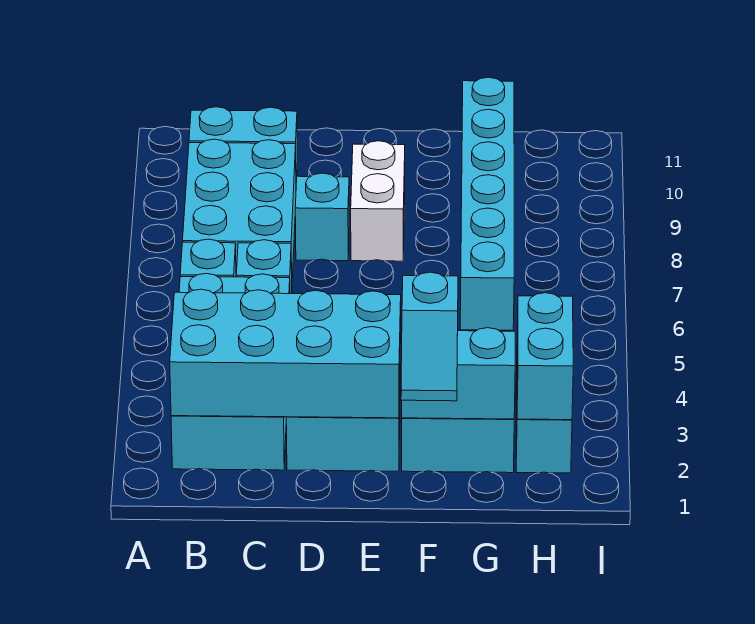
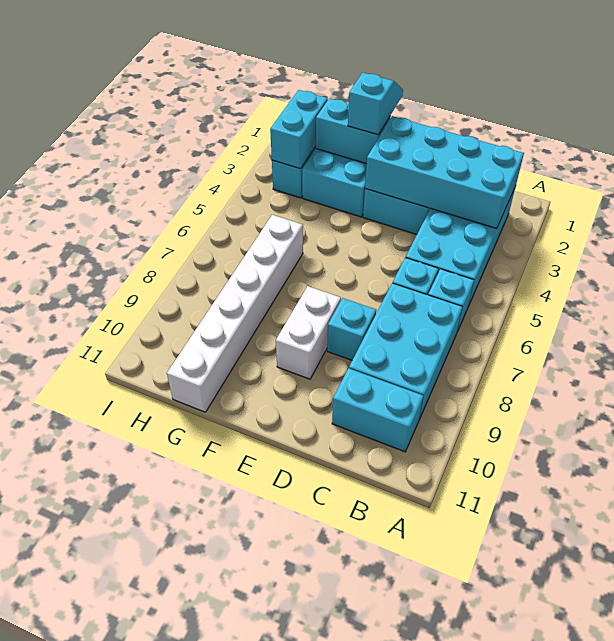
cyan brick G6:G11 level 1 -> white brick G6:G11 level 1

